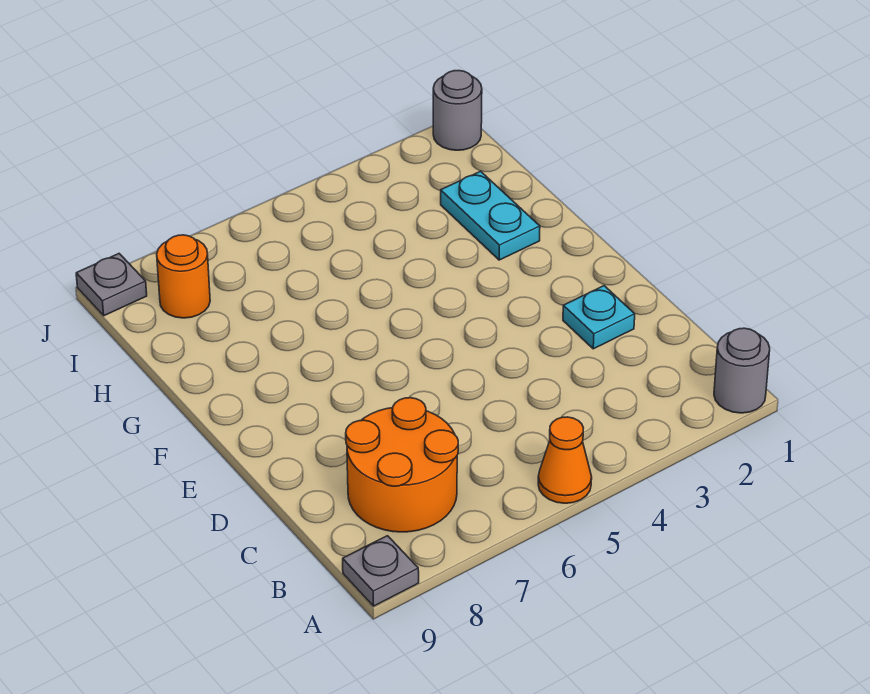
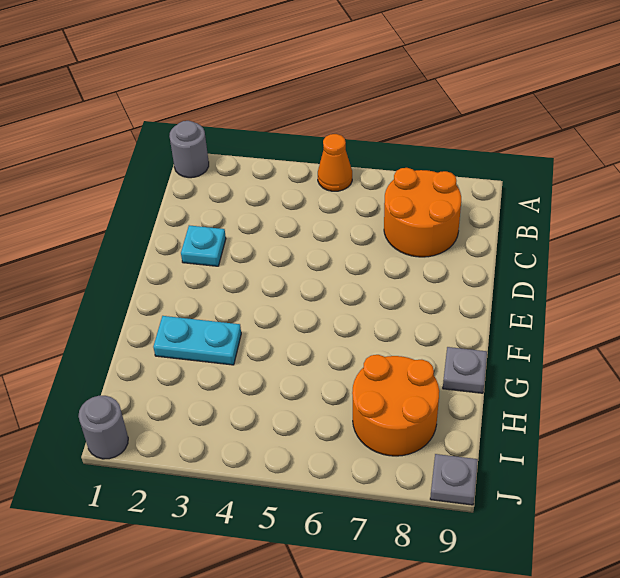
grey plate A9 level 1 -> grey plate G9 level 1
cyan plate G2:H2 level 1 -> cyan plate G2:G3 level 1
orange round brick I8 level 1 -> orange round brick H7:I8 level 1

